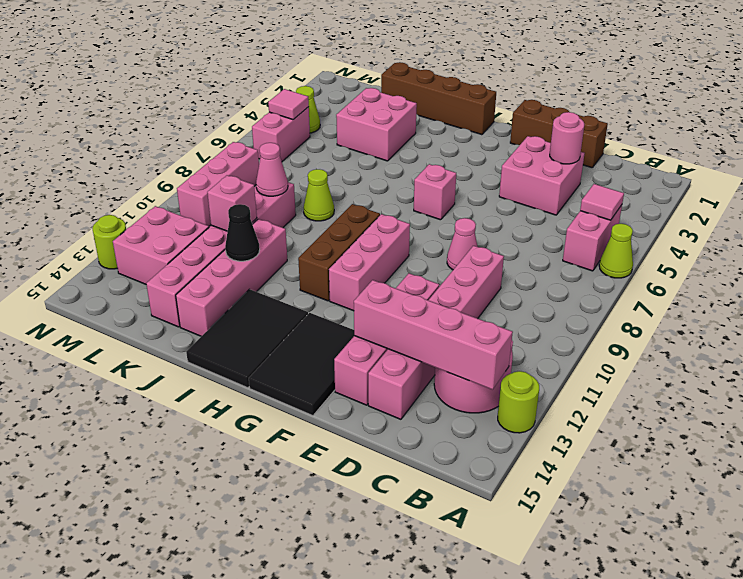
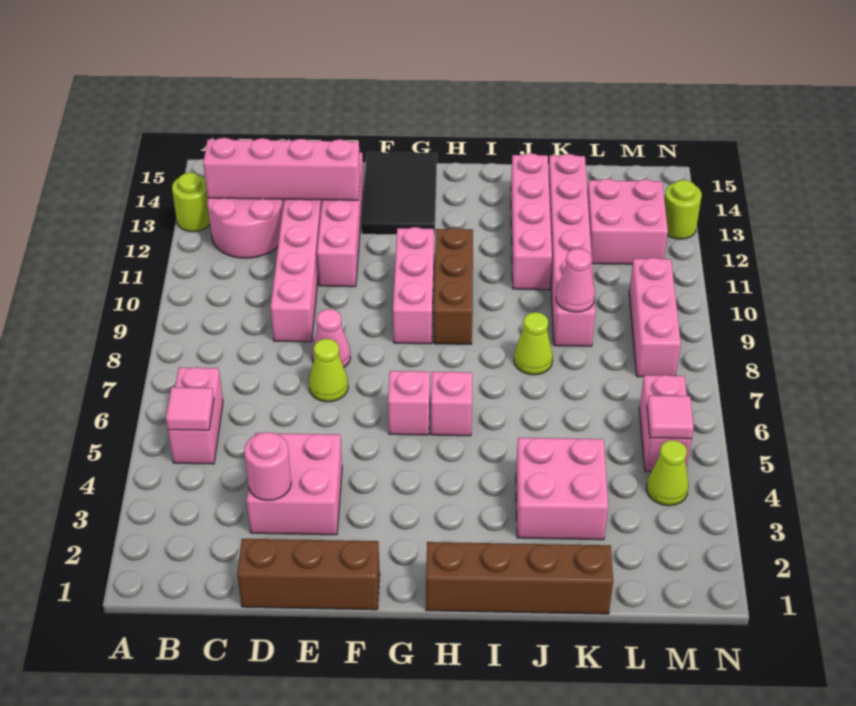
lime cone A6 level 1 -> lime cone E7 level 1
black tile H13:I15 level 1 -> none
black cone J12 level 2 -> none
pink brick K11 level 2 -> pink brick H6 level 1

